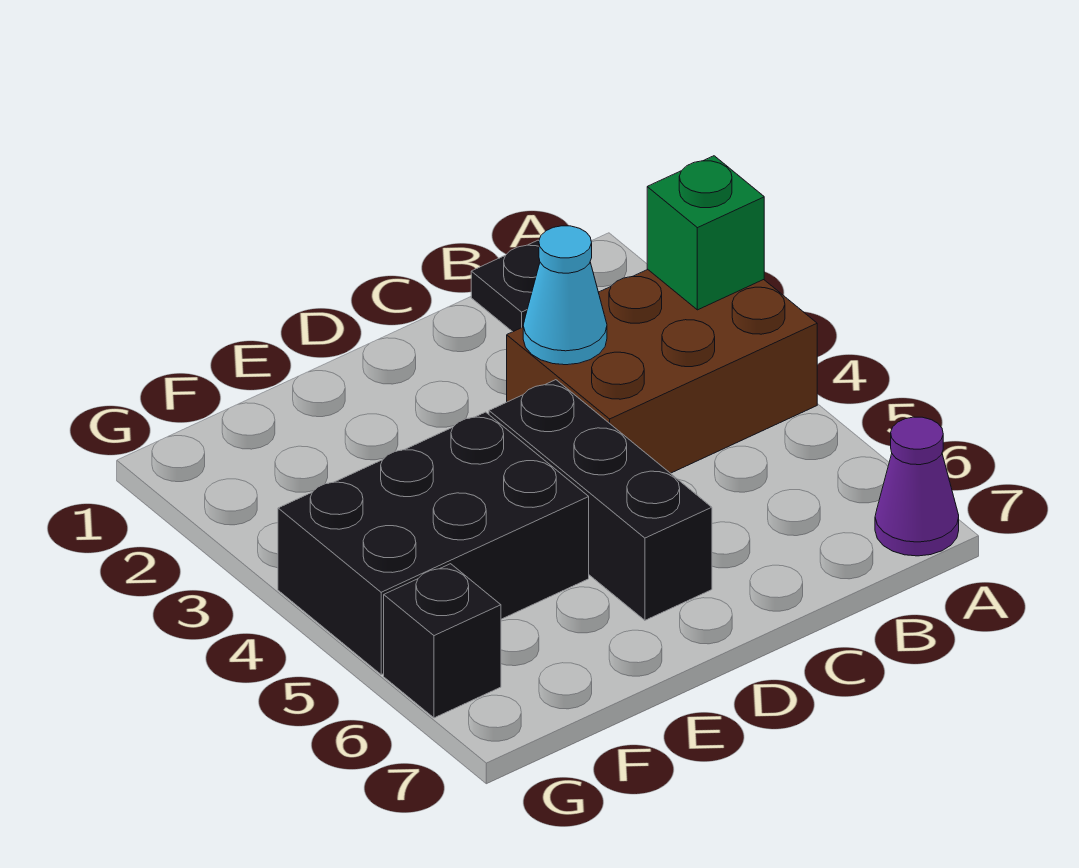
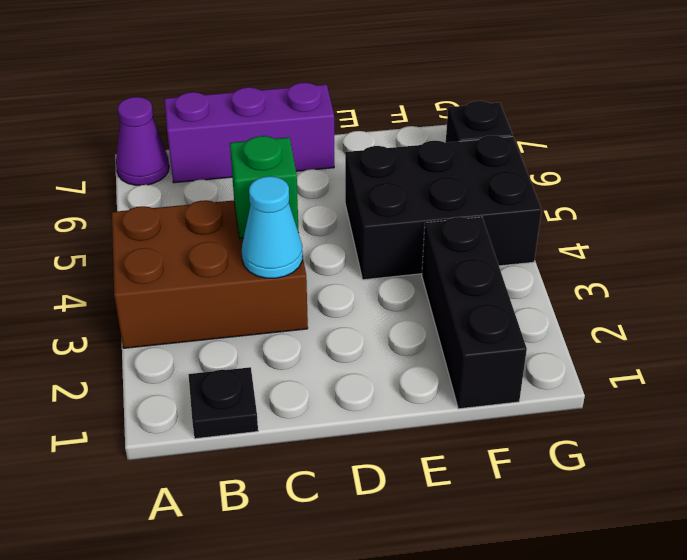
green brick A3 level 2 -> green brick C4 level 2
none -> purple brick B7:D7 level 1
black brick D4:D6 level 1 -> black brick F1:F3 level 1

